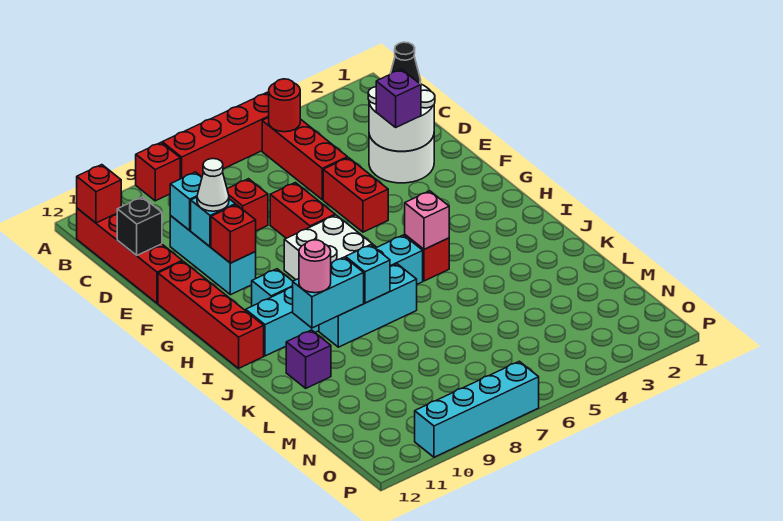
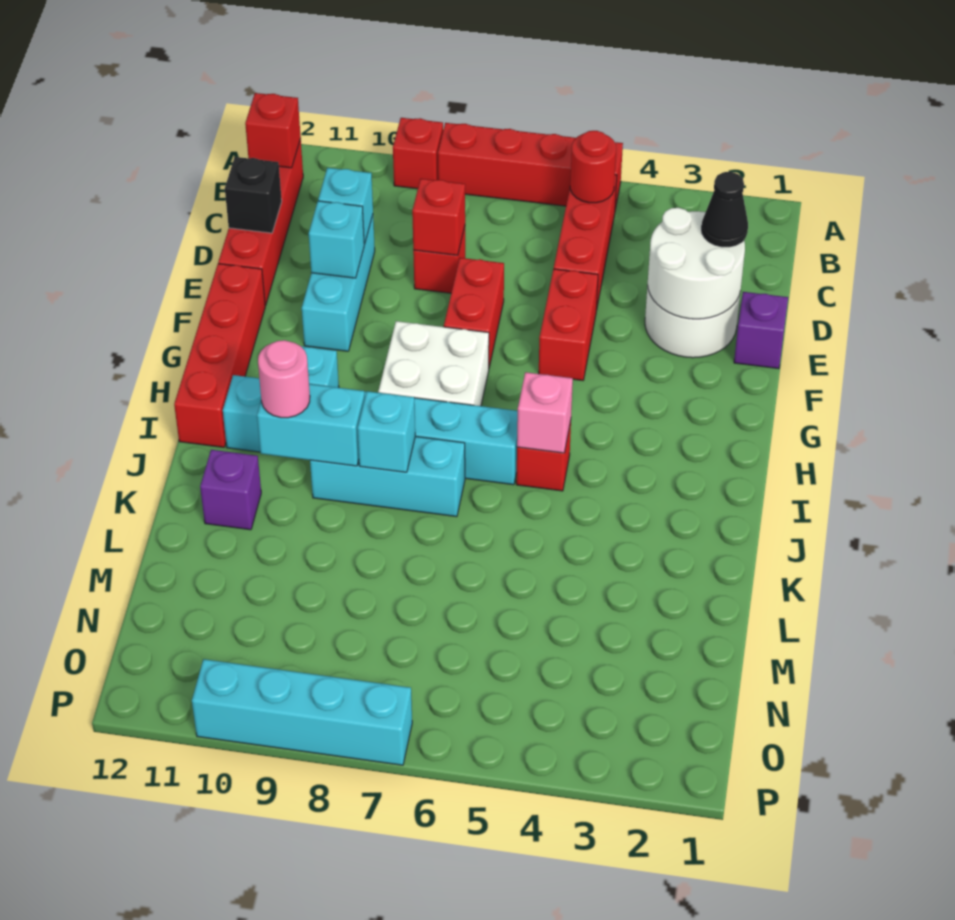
purple brick E3 level 3 -> purple brick E1 level 1
white cone E10 level 3 -> none
red brick F10 level 2 -> red brick D8 level 2

